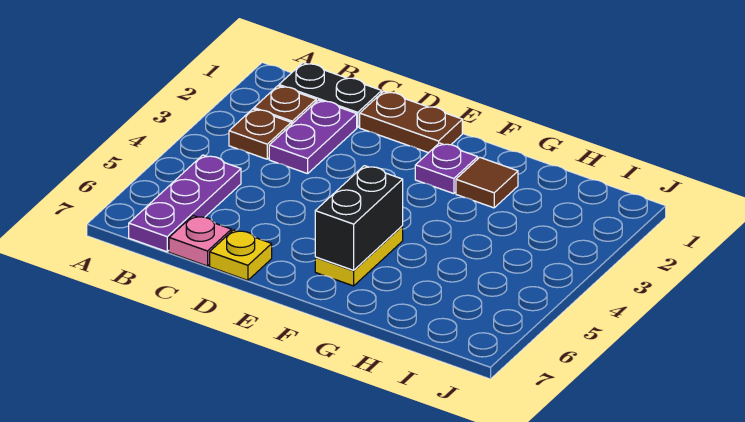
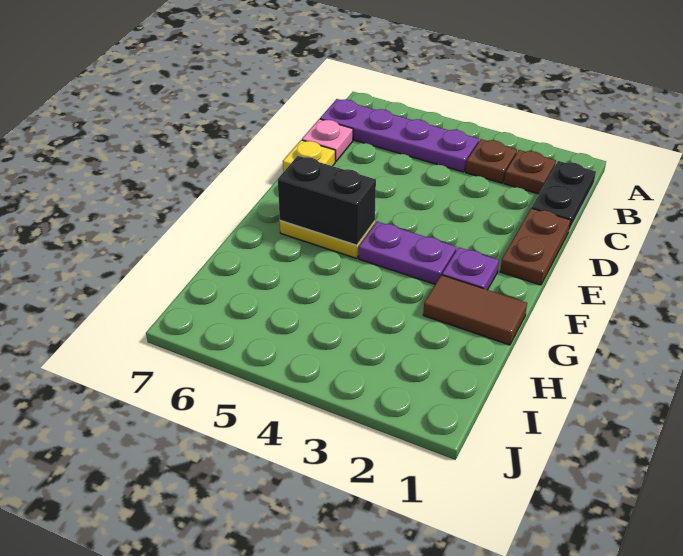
purple plate B5:B7 level 1 -> purple plate B4:B7 level 1
purple plate C2:C3 level 1 -> purple plate F3:F4 level 1
brown tile G2 level 1 -> brown tile G1:G2 level 1

